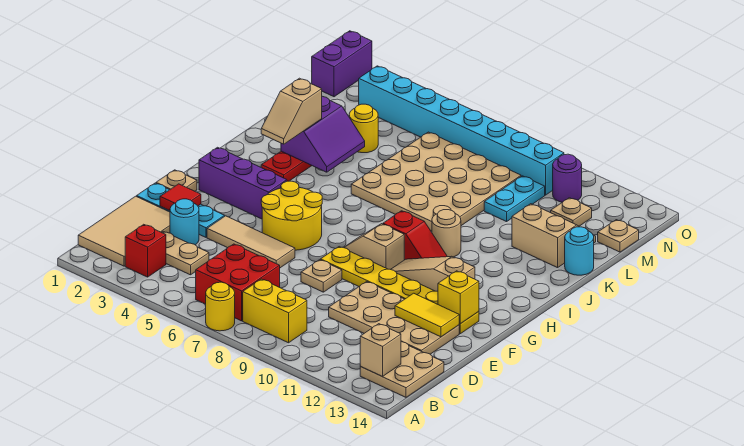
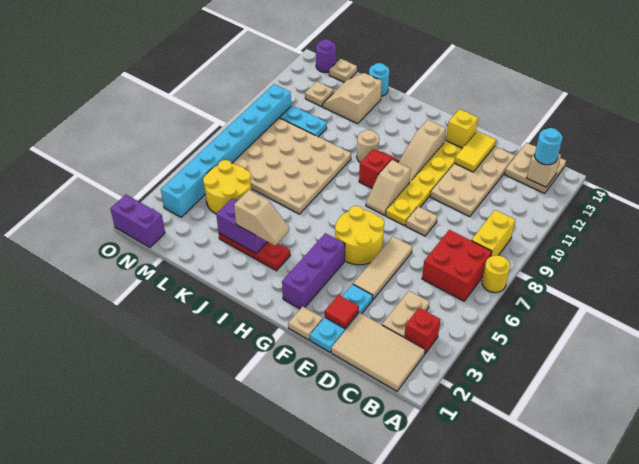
cyan round brick D3 level 1 -> cyan round brick B13 level 3
yellow round brick L4 level 1 -> yellow round brick L4:M5 level 1
purple round brick N11 level 1 -> purple round brick N14 level 1

